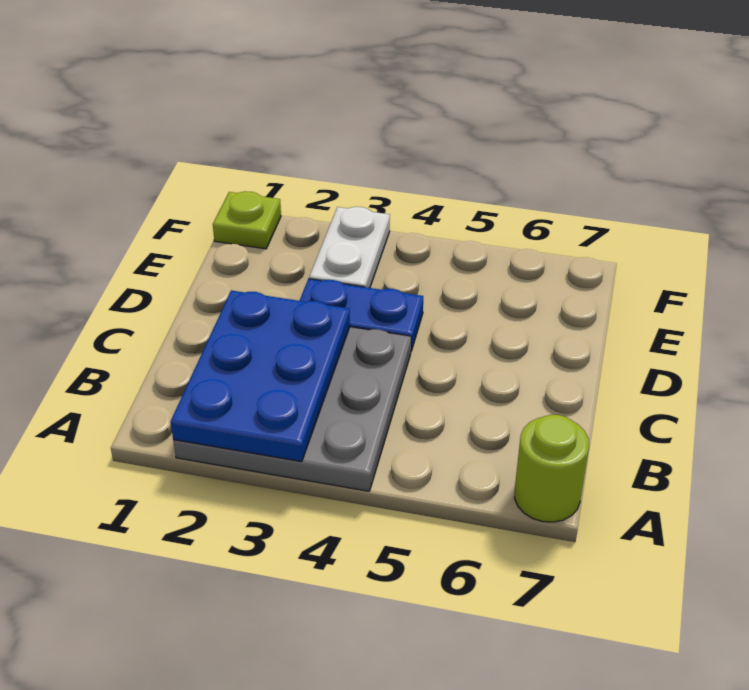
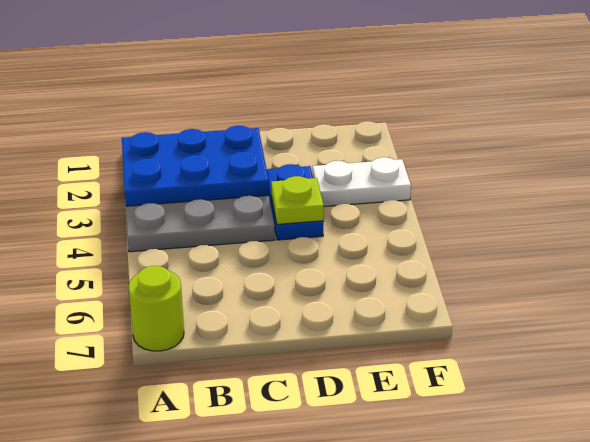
lime plate F1 level 1 -> lime plate D4 level 2

